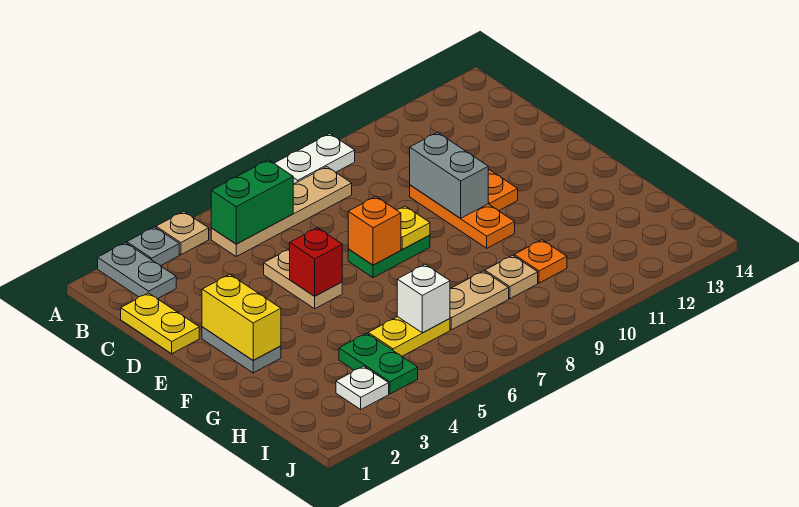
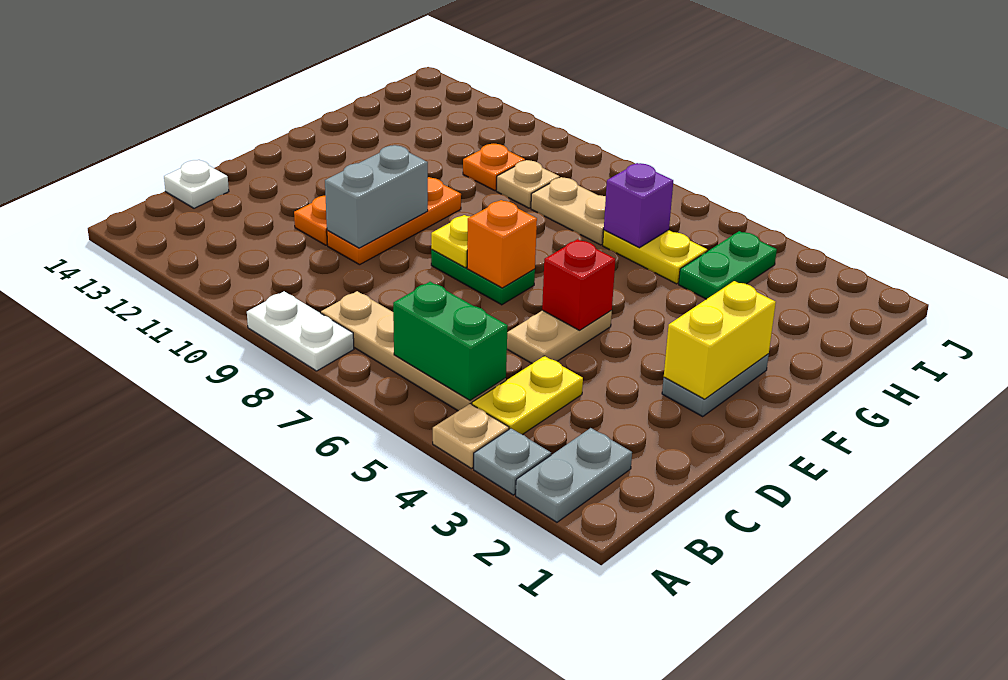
yellow plate C1:D1 level 1 -> yellow plate B4:C4 level 1
white brick H6 level 2 -> purple brick H6 level 2
white plate I3 level 1 -> white plate C14 level 1

